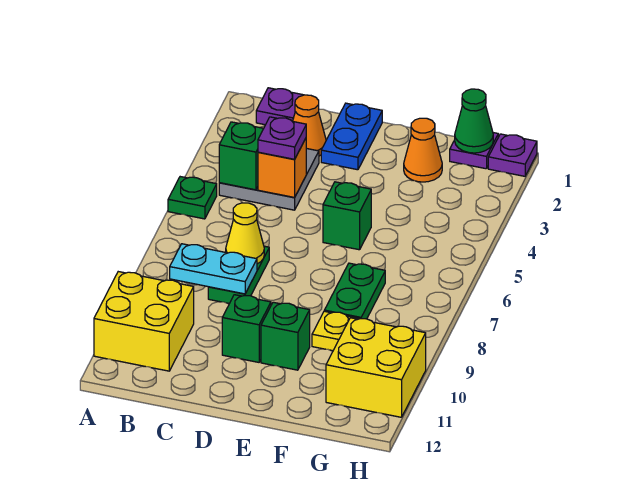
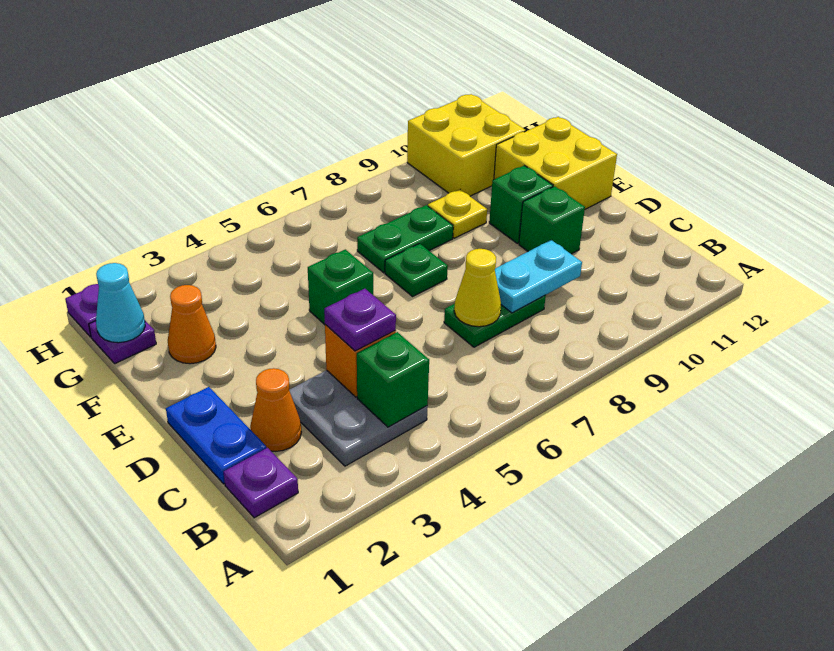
green plate A5 level 1 -> green plate E7 level 1
yellow brick A10:B11 level 1 -> yellow brick E11:F12 level 1
cyan plate B8:C8 level 2 -> cyan plate C8:C9 level 2
blue plate D1:D2 level 1 -> blue plate C1:D1 level 1
green cone G1 level 2 -> cyan cone G1 level 2

